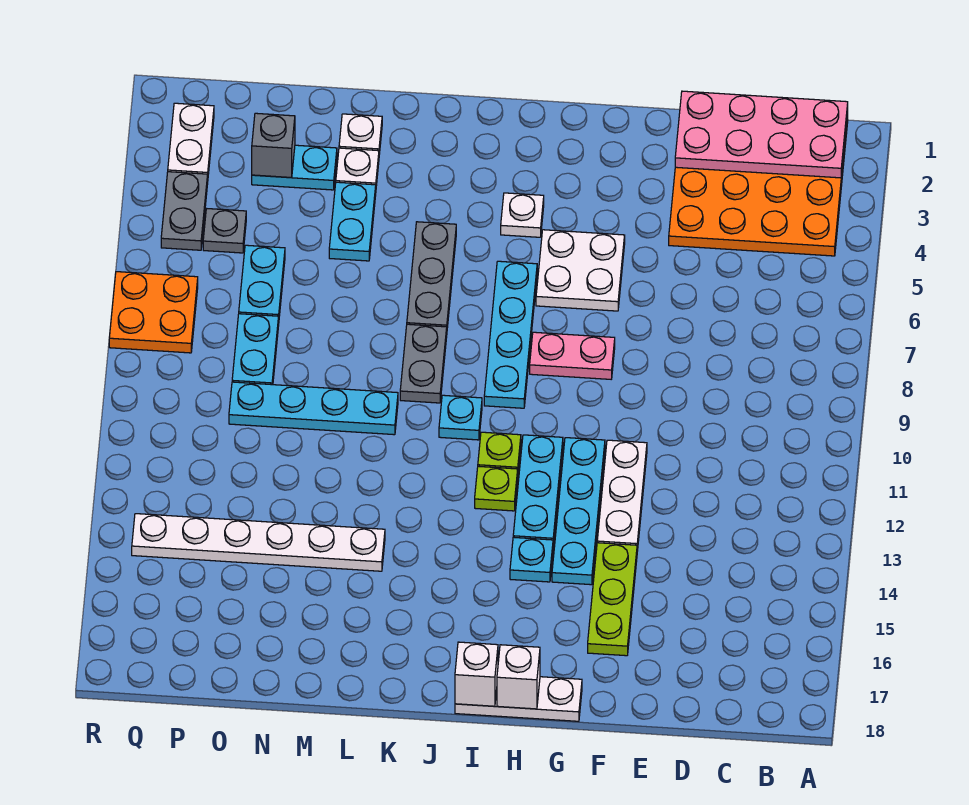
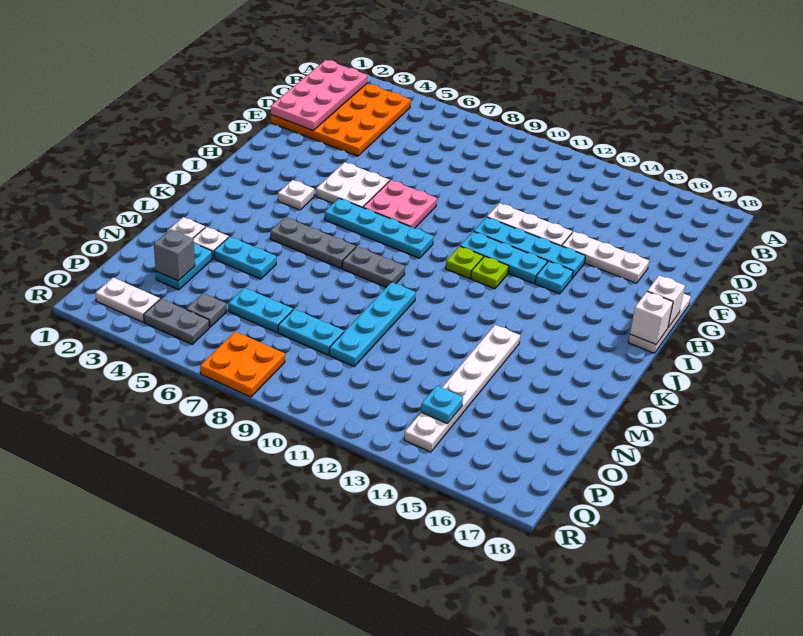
lime plate F14:F16 level 1 -> white plate F14:F16 level 1
pink plate G8:H8 level 1 -> pink plate G7:H8 level 1
cyan plate J10 level 1 -> cyan plate P14 level 2

